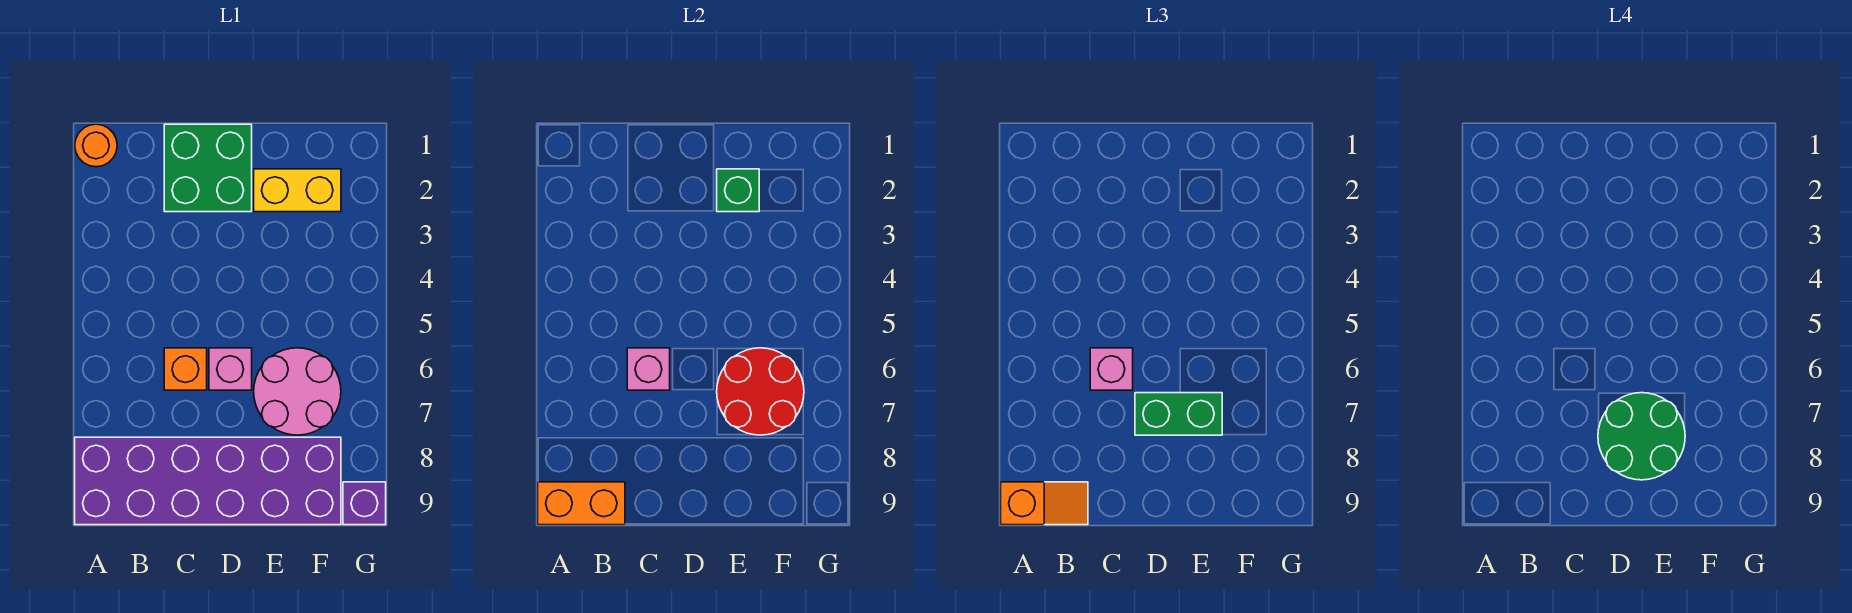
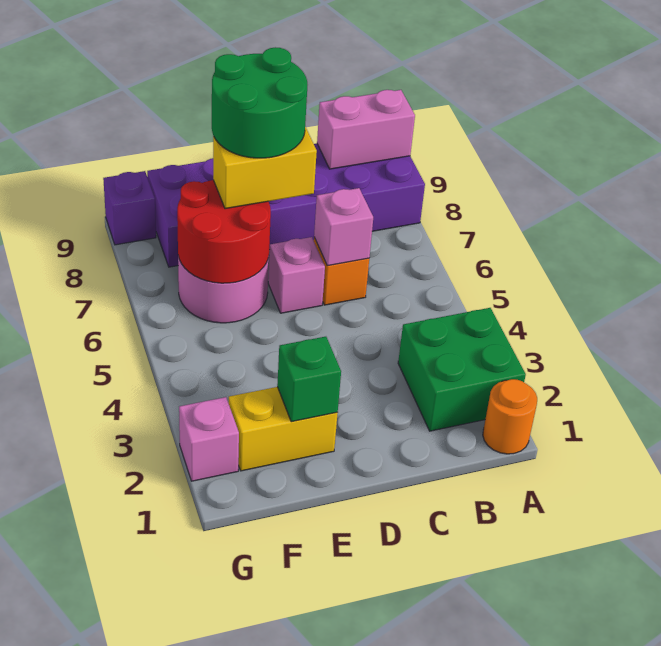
orange brick A9:B9 level 2 -> pink brick A9:B9 level 2
orange slope A9:B9 level 3 top A -> none
green brick C1:D2 level 1 -> green brick A2:B3 level 1
pink brick C6 level 3 -> pink brick G2 level 1
green brick D7:E7 level 3 -> yellow brick D7:E7 level 3

